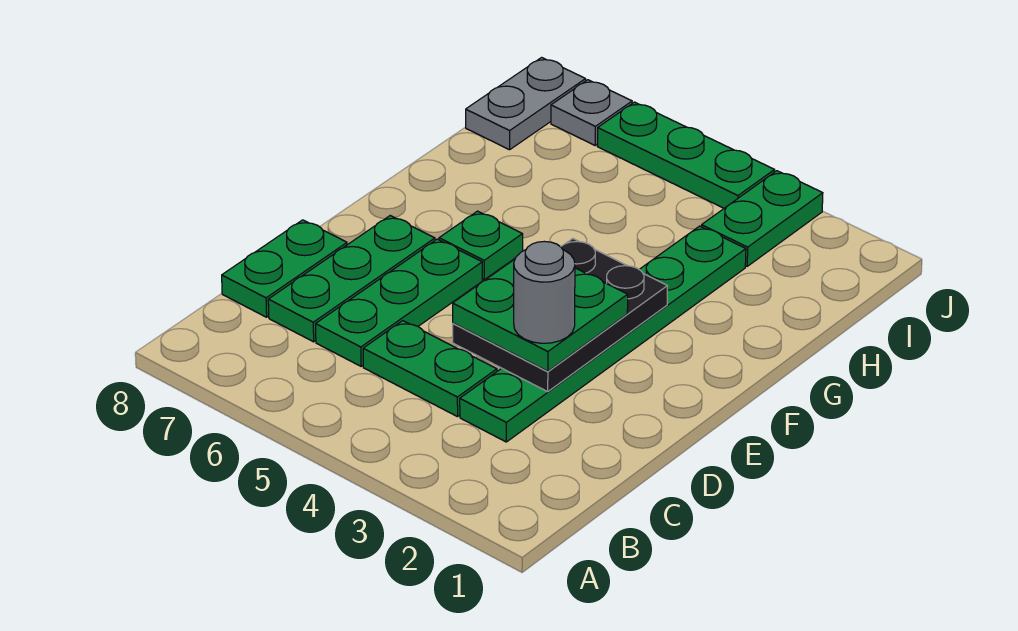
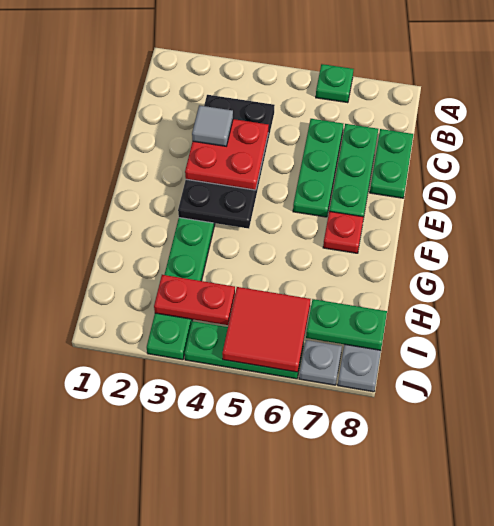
green plate C4:C5 level 1 -> green plate I7:I8 level 2
black plate D3:F4 level 2 -> black plate C3:F4 level 2
green plate D3:E4 level 3 -> red plate D3:E4 level 3
grey round brick D3 level 4 -> grey tile D3 level 4
green plate F6 level 1 -> green plate A6 level 1
none -> red plate F7 level 1
none -> red plate I3:I4 level 2
none -> red tile I5:J6 level 2

